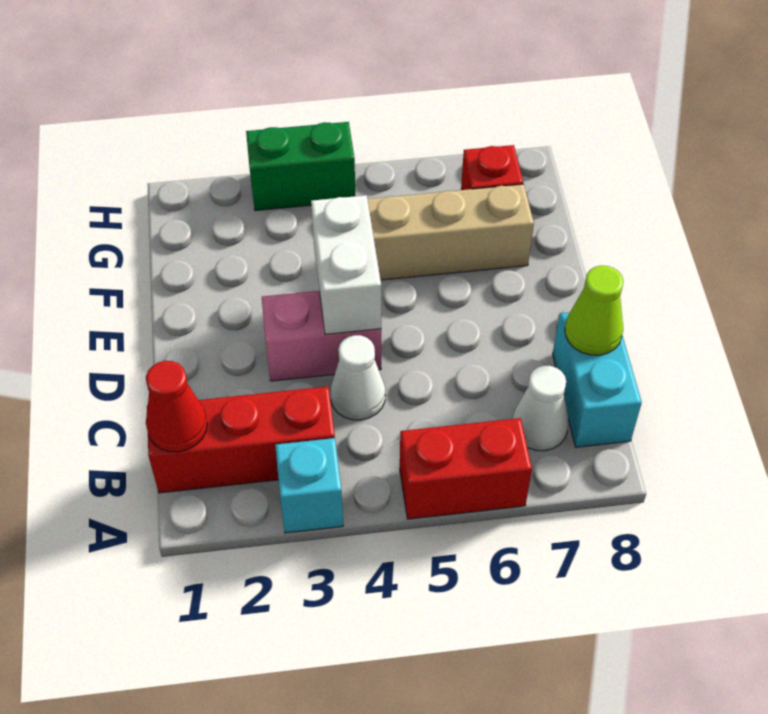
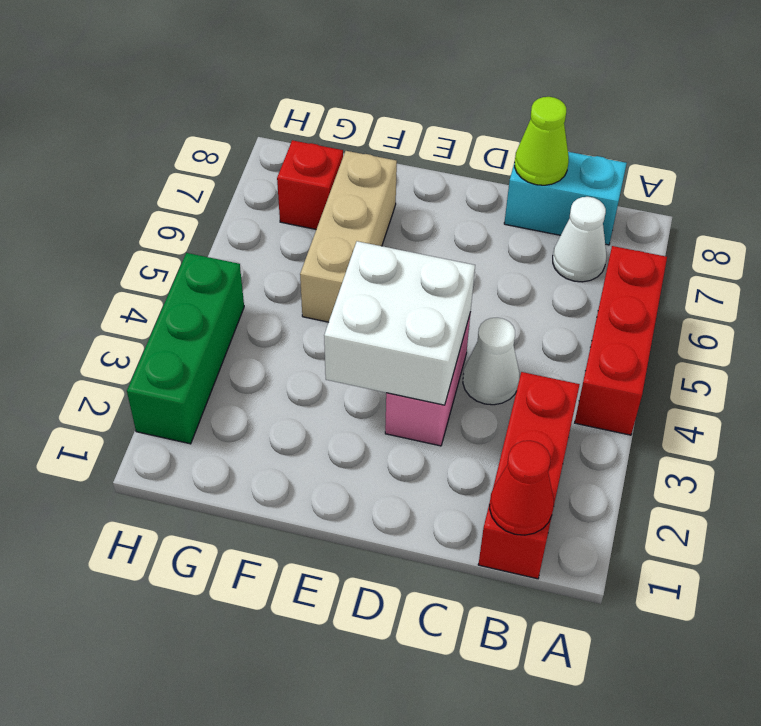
cyan brick A3 level 1 -> none
red brick A5:A6 level 1 -> red brick A4:A6 level 1
white brick D4:E4 level 2 -> white brick D3:E4 level 2
green brick H3:H4 level 1 -> green brick H2:H4 level 1

